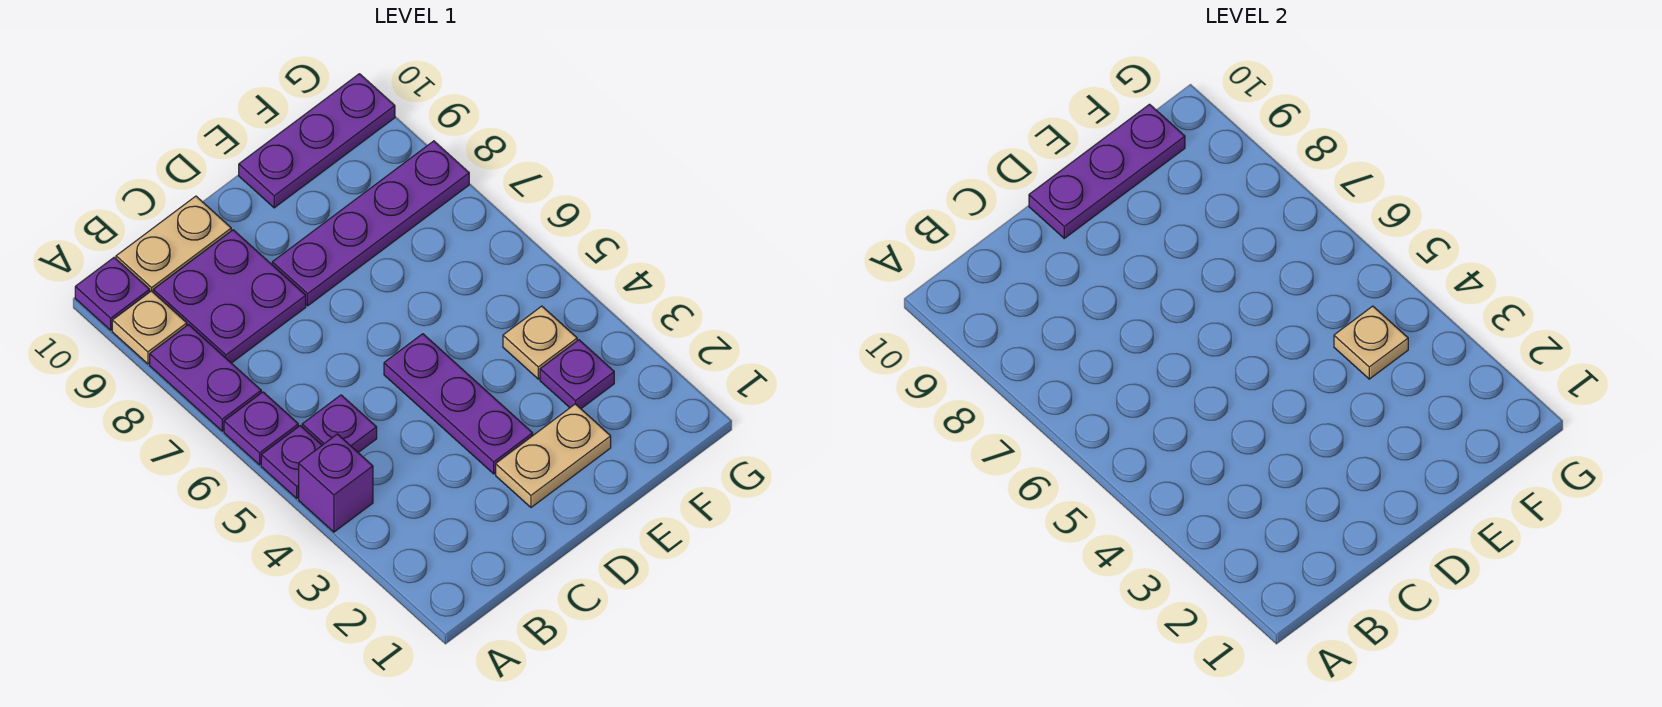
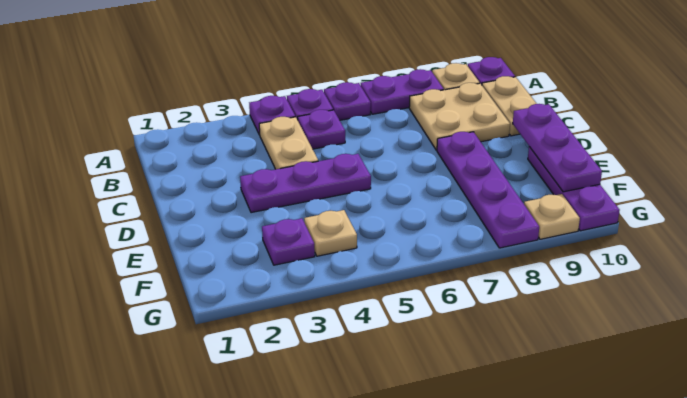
purple brick A4 level 1 -> purple plate A4 level 1
purple plate B8:C9 level 1 -> tan plate B8:C9 level 1
tan plate D2:E2 level 1 -> tan plate B4:C4 level 1
tan plate F4 level 2 -> tan plate G9 level 1

